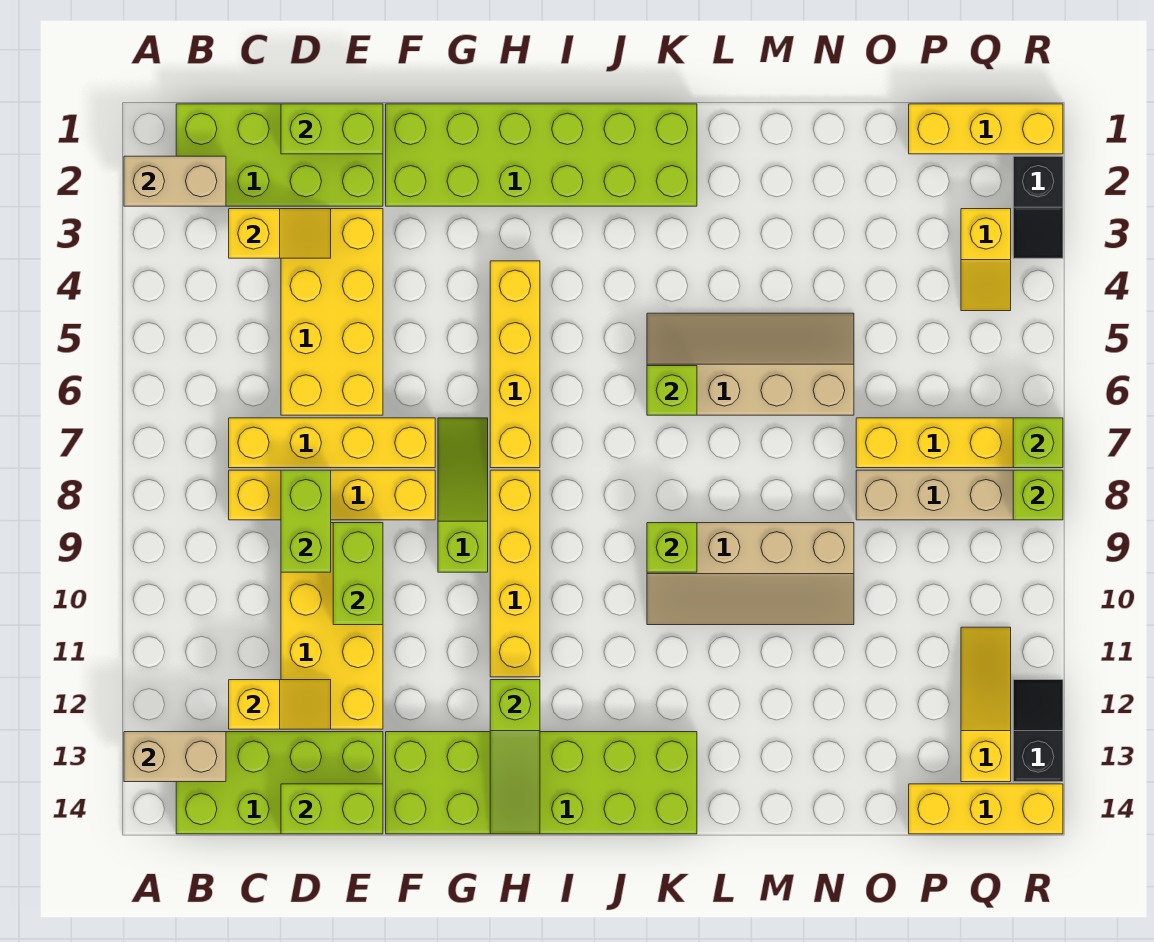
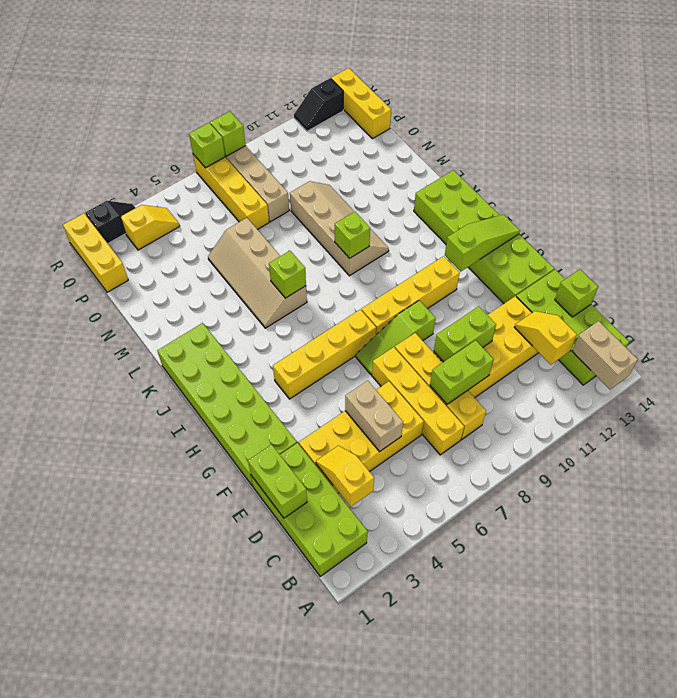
tan brick A2:B2 level 2 -> tan brick D5:E5 level 2
lime brick D14:E14 level 2 -> lime brick D14 level 2
yellow slope Q11:Q13 level 1 top 13 -> none

